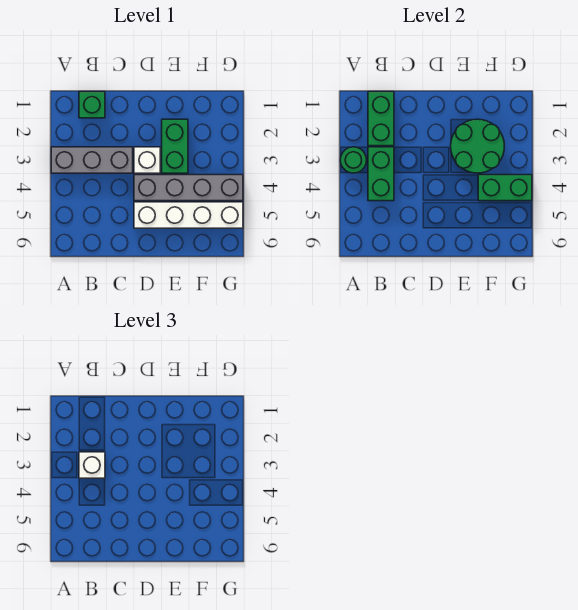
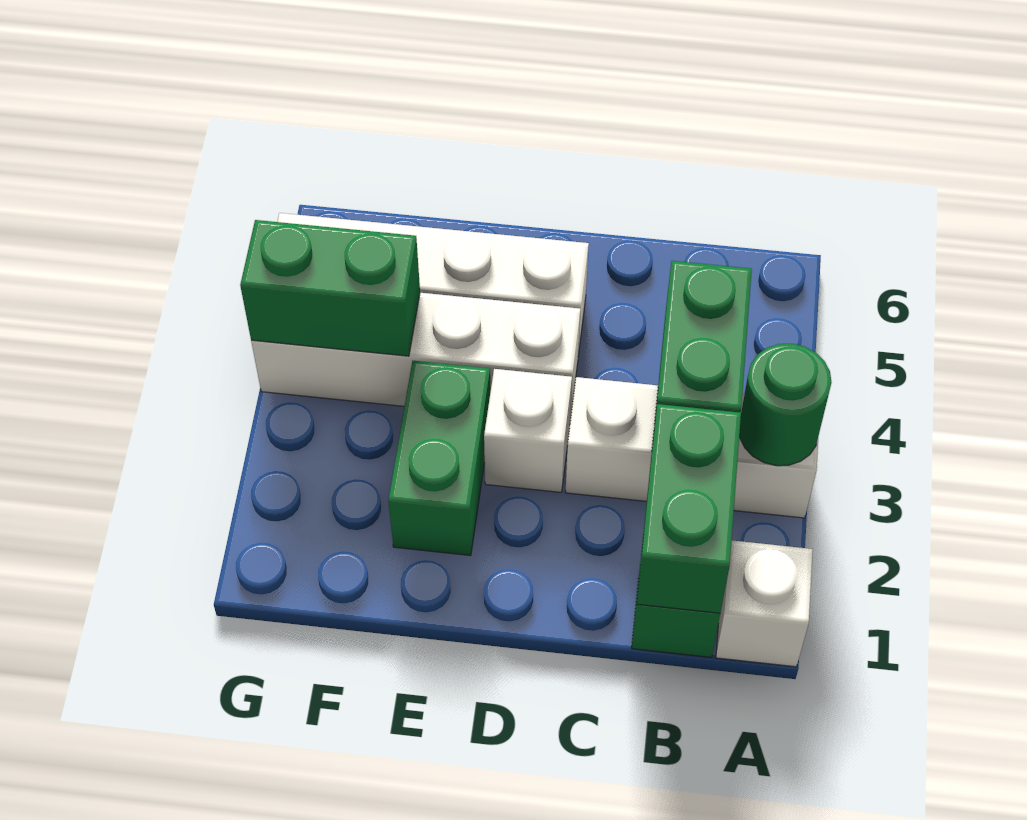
grey brick A3:C3 level 1 -> white brick A3:C3 level 1
white brick B3 level 3 -> white brick A1 level 1
grey brick D4:G4 level 1 -> white brick D4:G4 level 1
green round brick E2:F3 level 2 -> none

